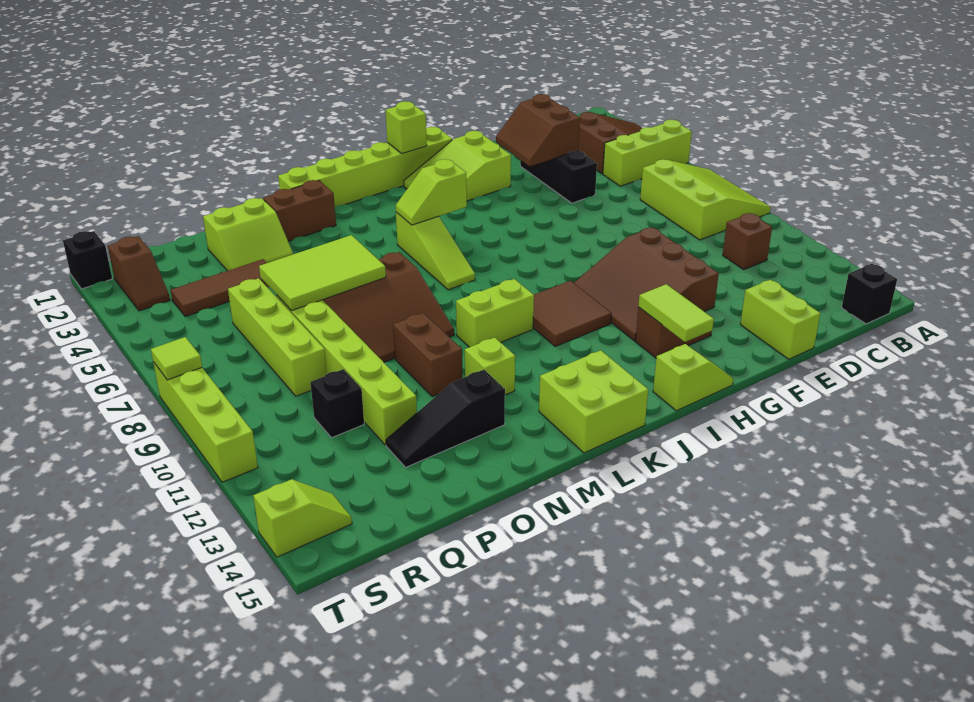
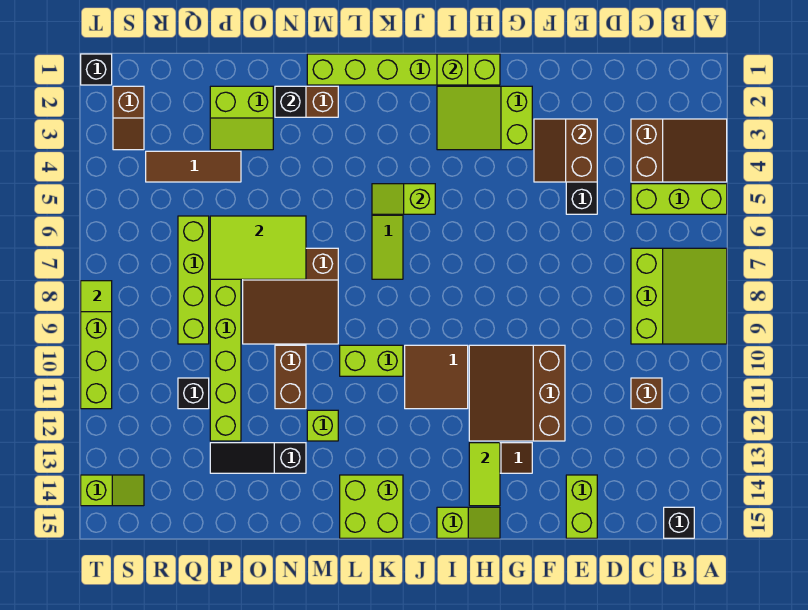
none -> black brick N2 level 2

